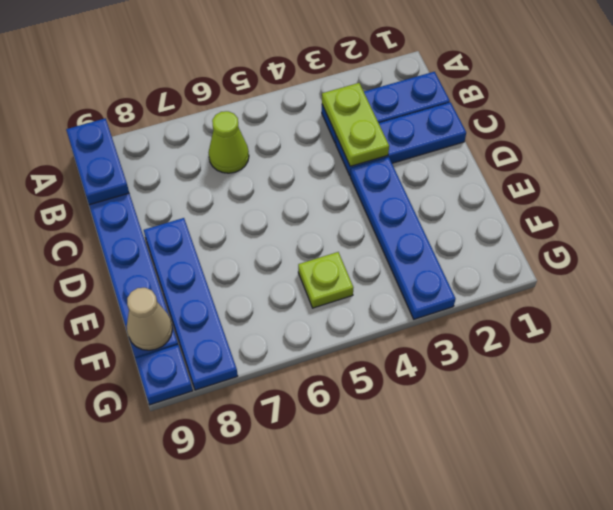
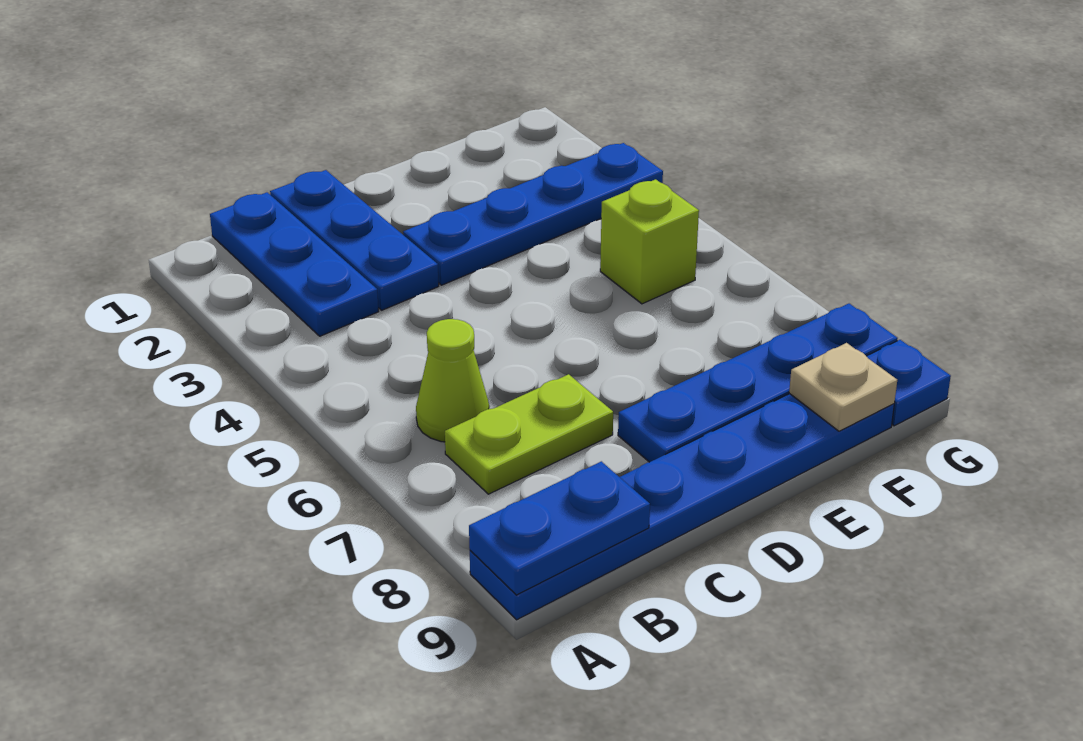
lime plate B3:C3 level 2 -> lime plate B7:C7 level 1
lime plate F5 level 1 -> lime brick F5 level 1
tan cone F9 level 2 -> tan plate F9 level 2

